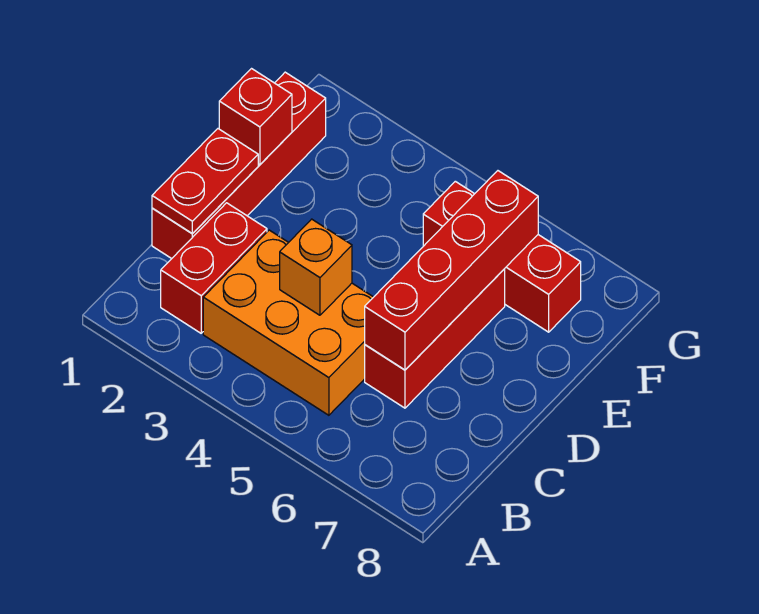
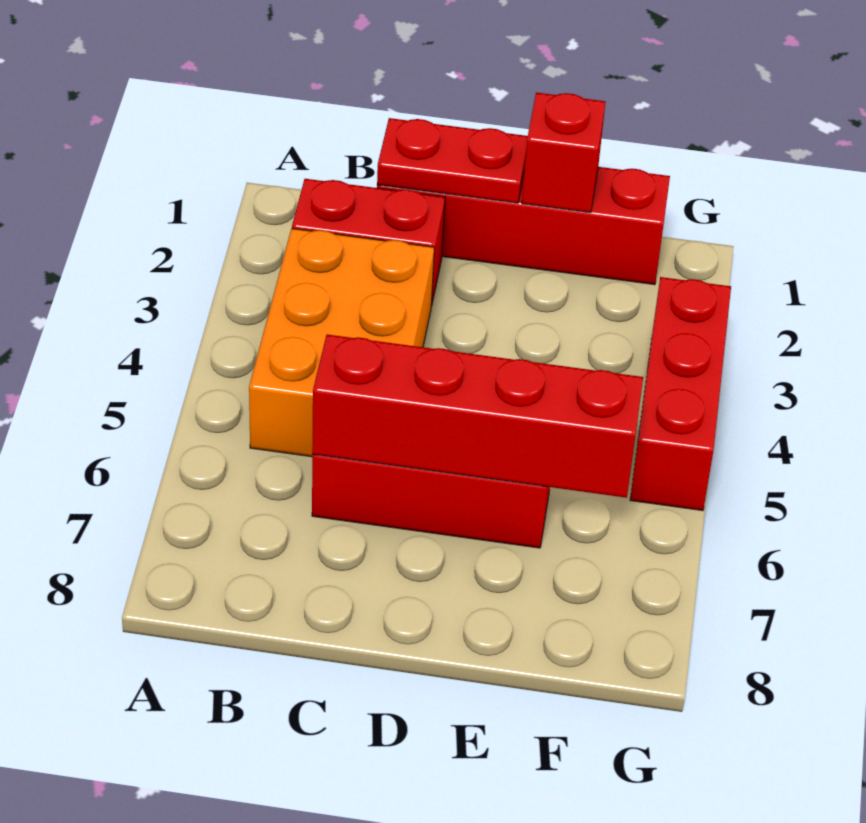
orange brick C4 level 2 -> none
red brick F5:F7 level 1 -> red brick G3:G5 level 1

